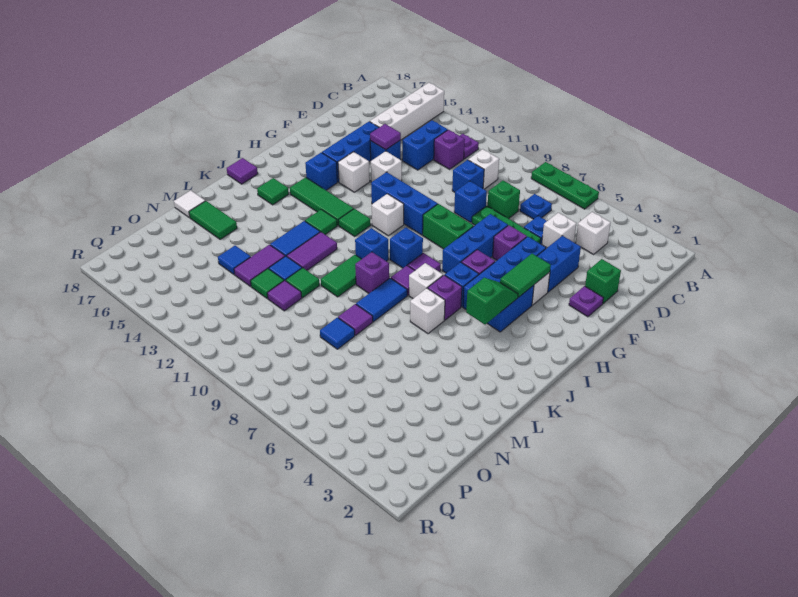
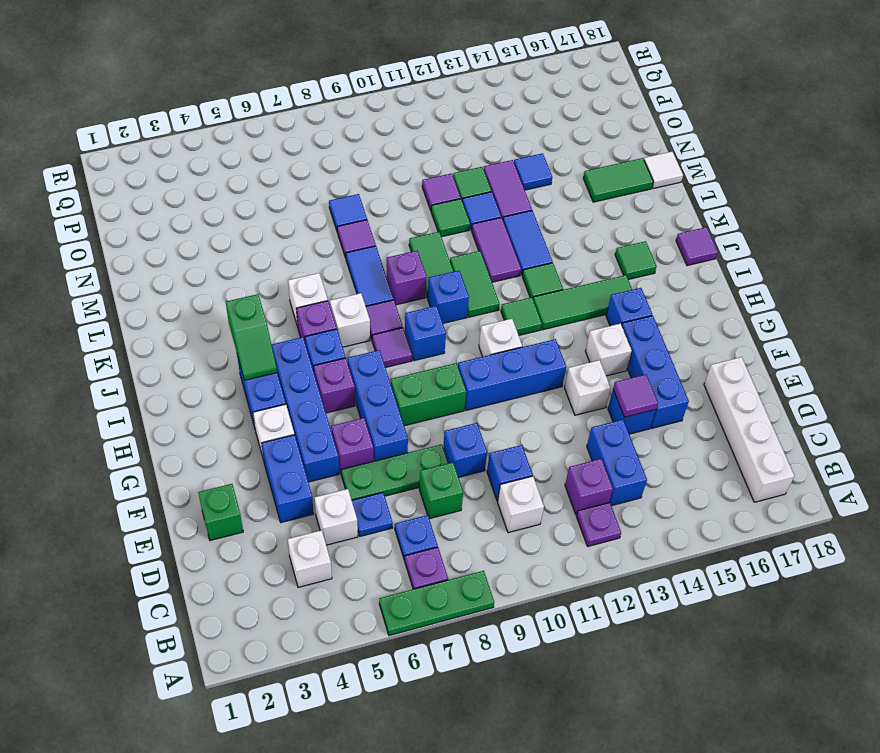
white brick A15:D15 level 1 -> white brick B17:E17 level 1
purple plate F2 level 1 -> purple plate B7 level 1
green tile G4:H4 level 2 -> green tile J11:K11 level 1

